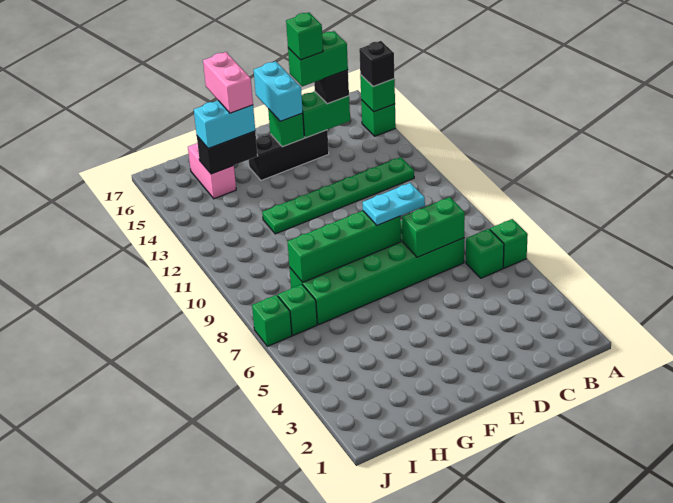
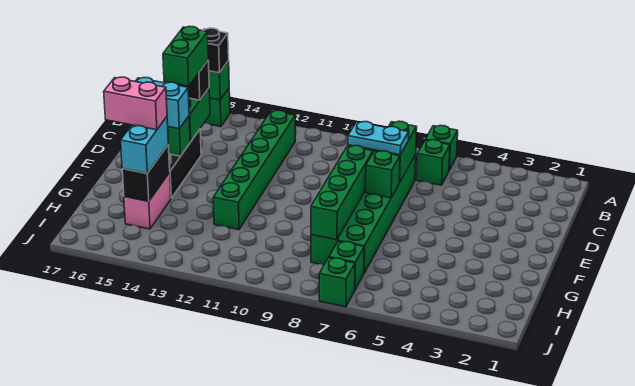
green plate B12:G12 level 1 -> green brick B12:G12 level 1
cyan plate D8:E8 level 3 -> cyan plate D7:D8 level 3
green brick D15 level 5 -> green brick E7 level 2
pink brick H15:H16 level 1 -> pink brick G15:H15 level 1

